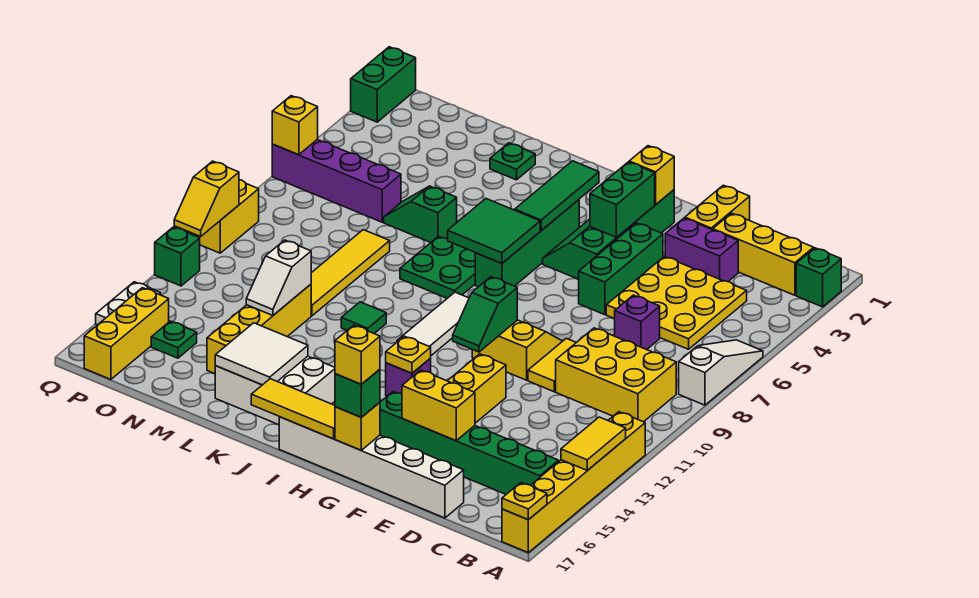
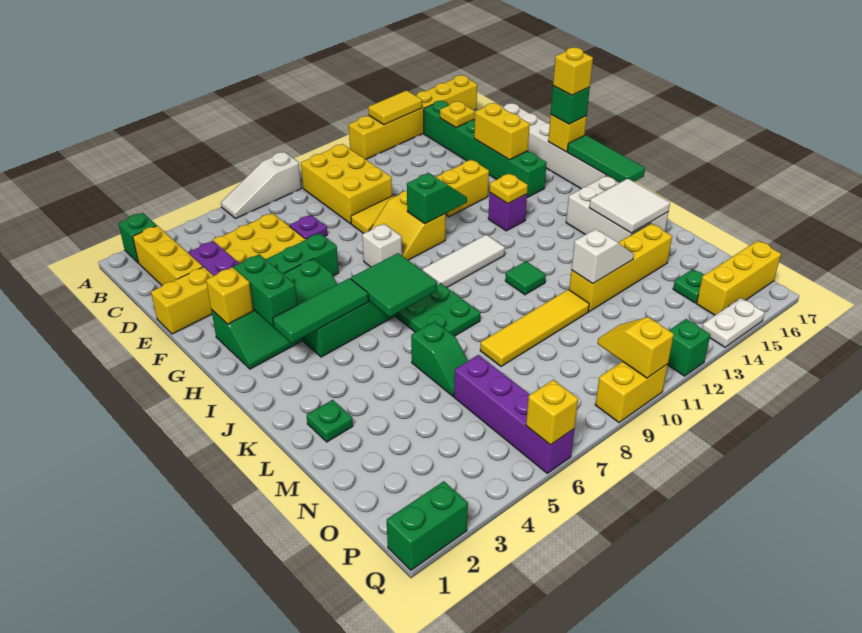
yellow plate A17 level 2 -> yellow plate C15 level 2
purple brick D7 level 1 -> purple plate D7 level 1
green brick G3:G4 level 2 -> green brick G3:H3 level 2
none -> white brick G8 level 1
yellow tile H17:J17 level 2 -> green tile H17:J17 level 2
yellow slope Q10:Q11 level 2 top 10 -> yellow slope P10:Q10 level 2 top Q

